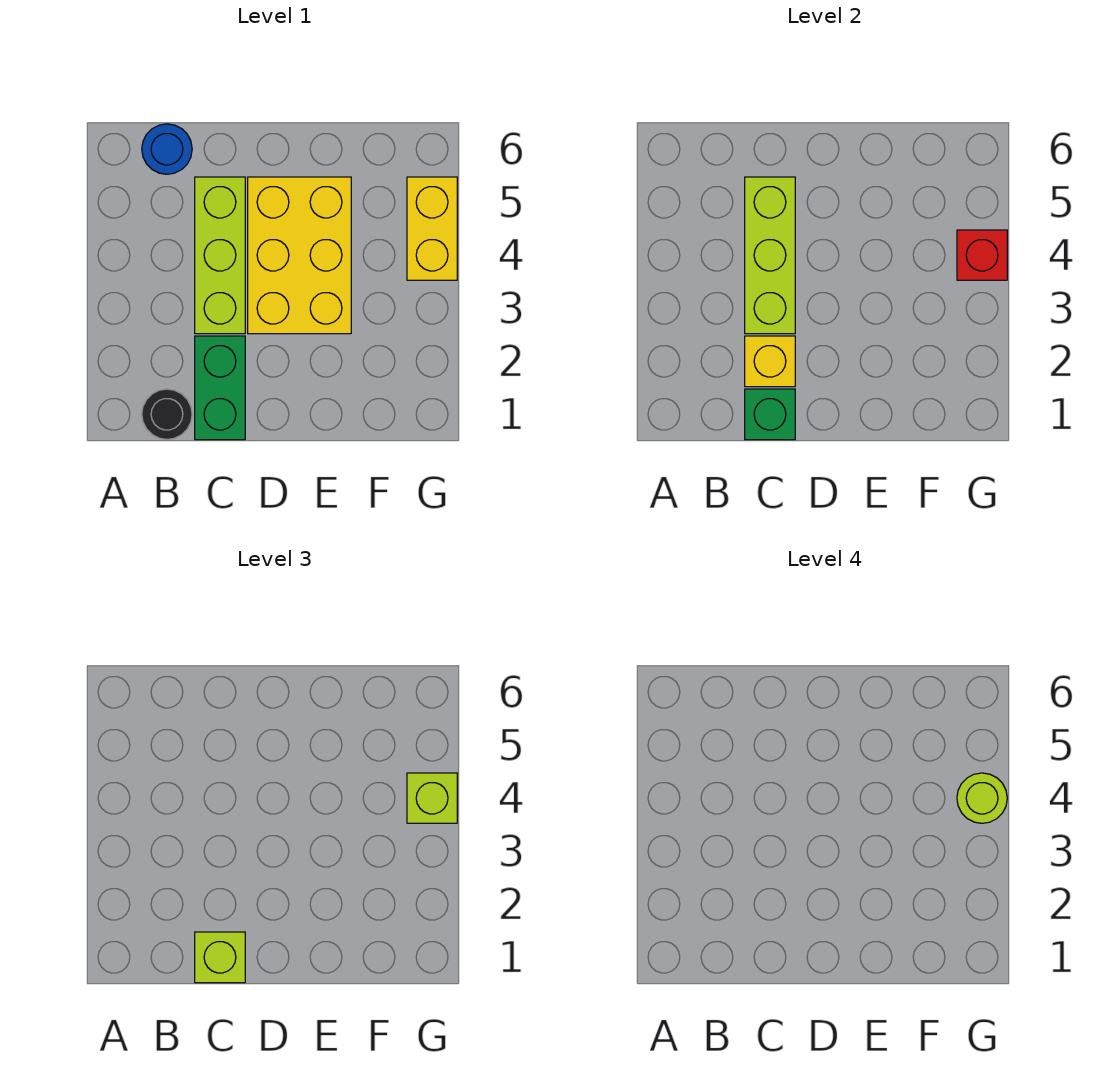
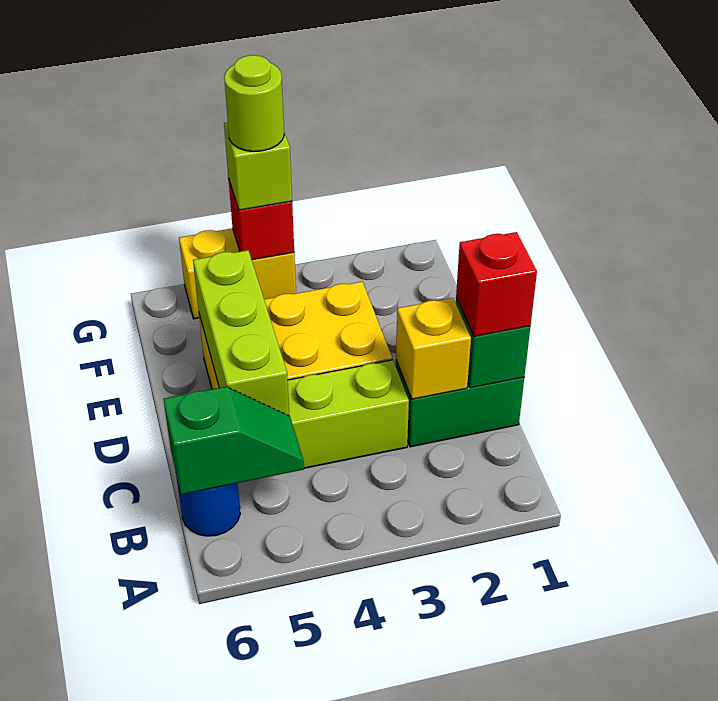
black round brick B1 level 1 -> none
none -> green slope B5:B6 level 2 top 6
lime brick C1 level 3 -> red brick C1 level 3
lime brick C3:C5 level 2 -> lime brick C5:E5 level 2

